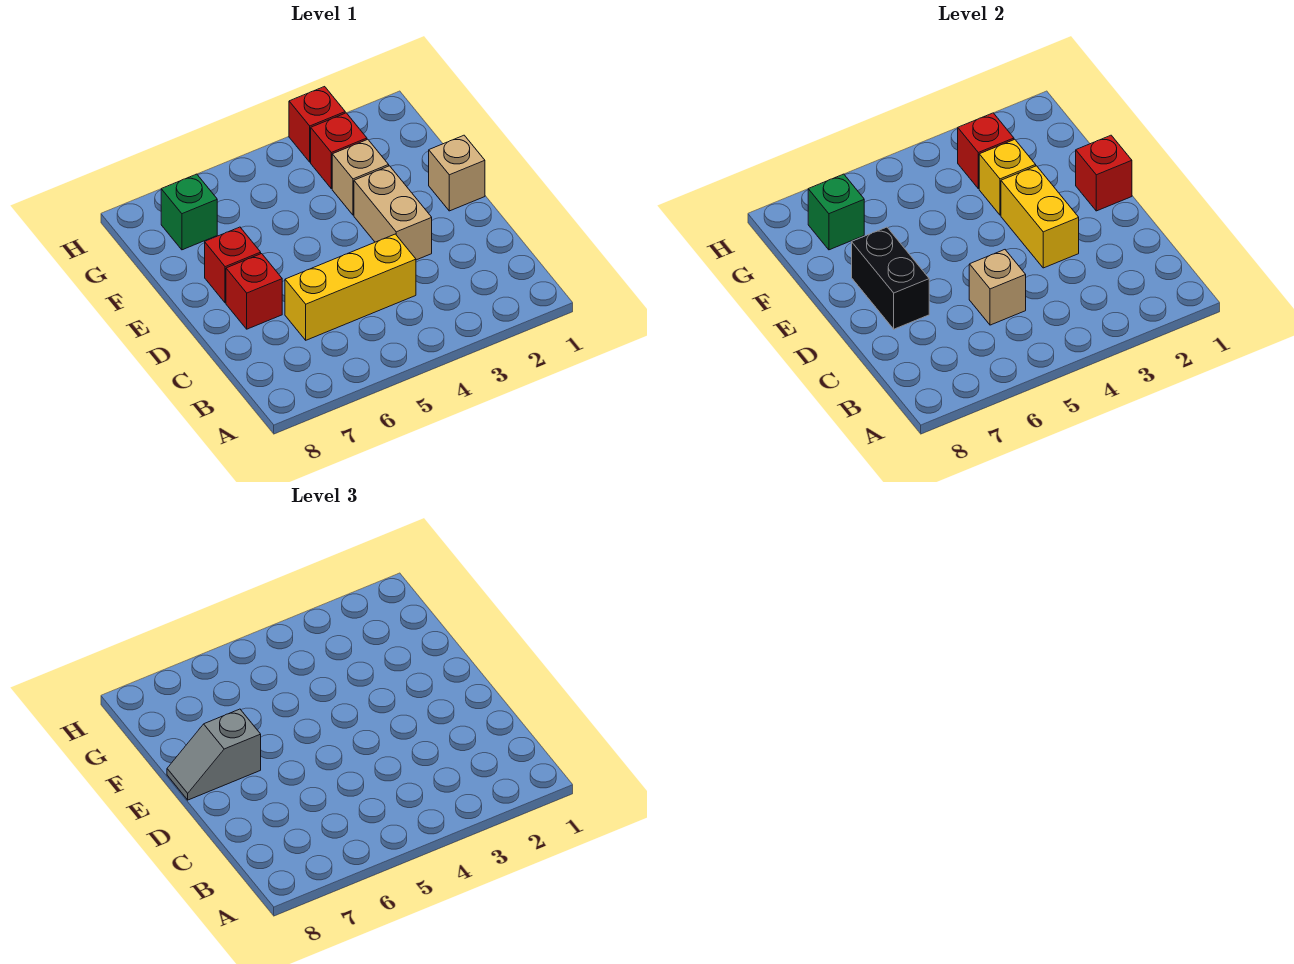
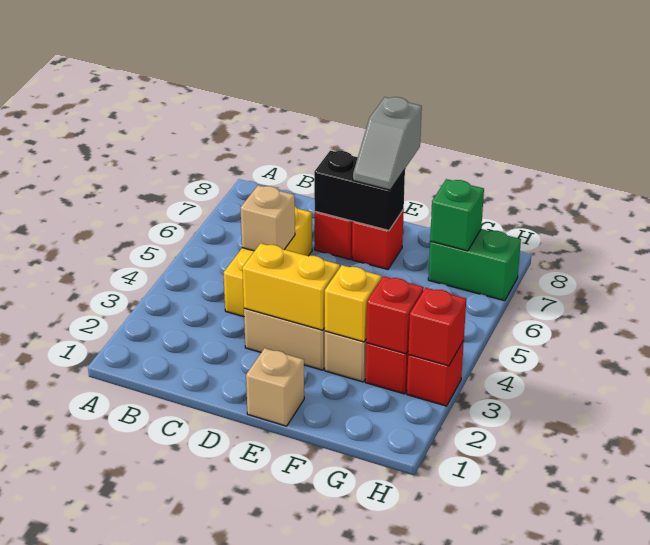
red brick E1 level 2 -> red brick H3 level 2
grey slope E7:E8 level 3 top 7 -> grey slope E7:E8 level 3 top 8
green brick G7 level 1 -> green brick G7:H7 level 1

